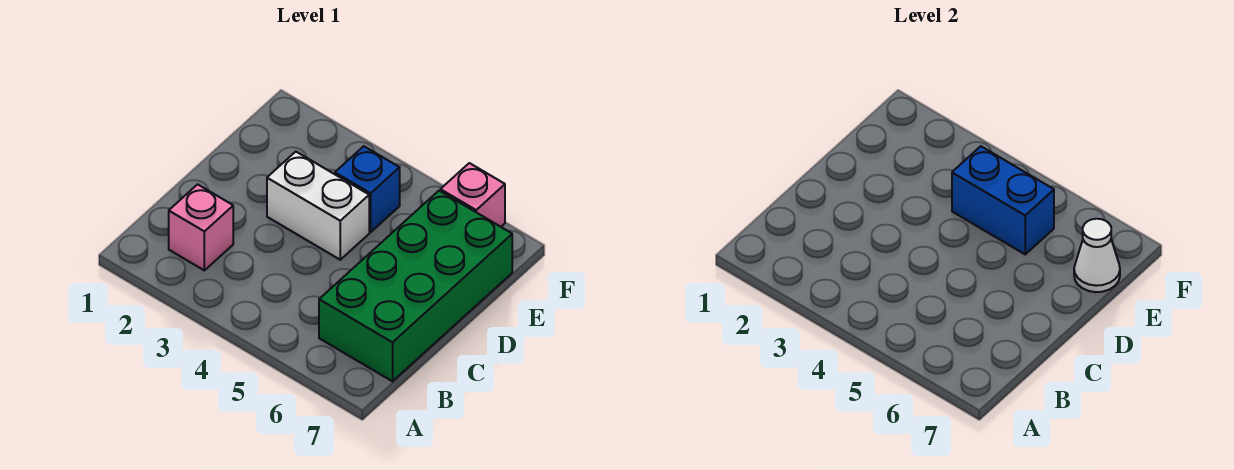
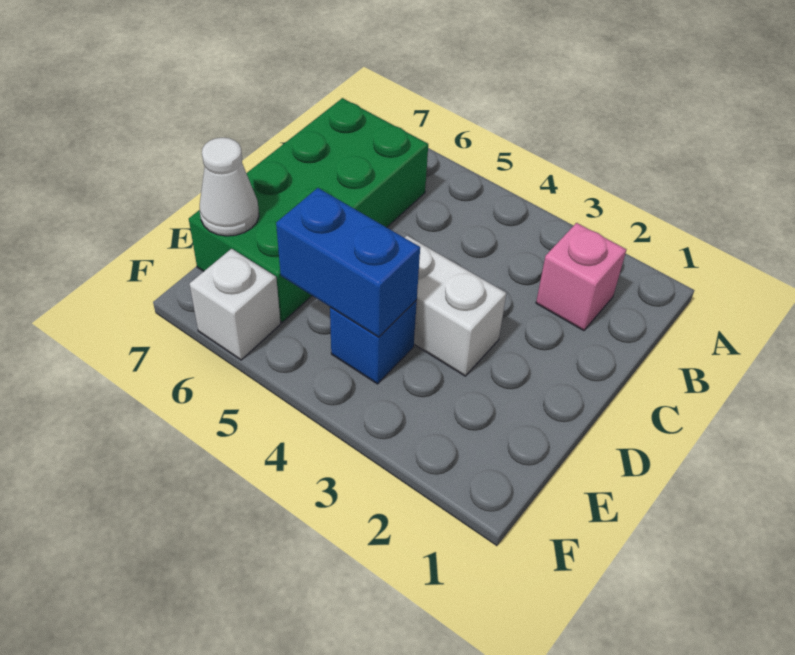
pink brick F6 level 1 -> white brick F6 level 1

